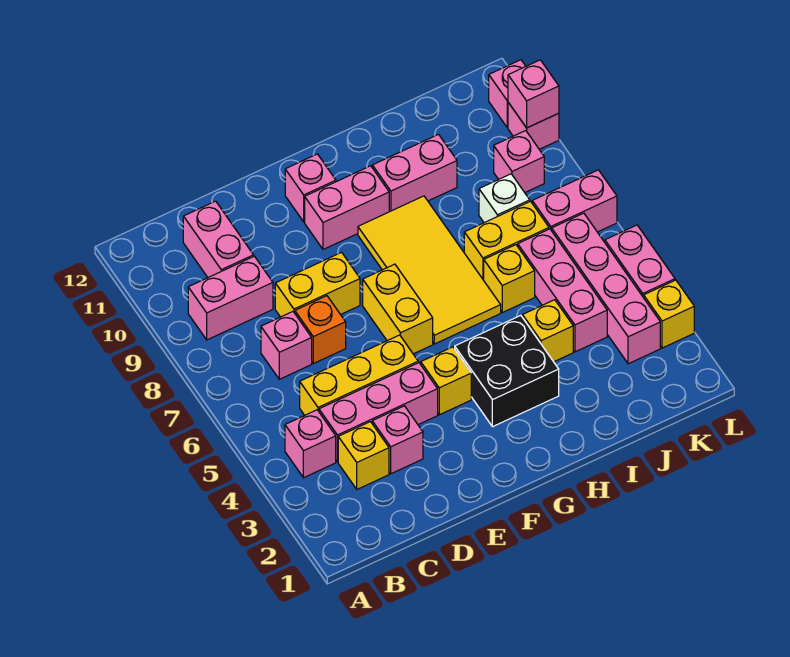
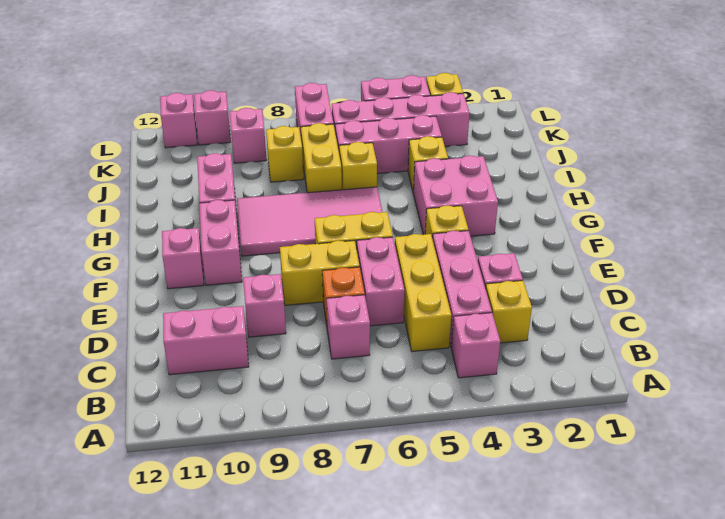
pink brick B9:C9 level 1 -> pink brick D6:E6 level 1
yellow brick D8:E8 level 1 -> yellow brick E7:E8 level 1
black brick G3:H4 level 1 -> pink brick G3:H4 level 1
yellow tile G6:H9 level 1 -> pink tile G6:H9 level 1
white brick J8 level 1 -> yellow brick J8 level 1
pink brick L10 level 2 -> pink brick D9 level 1

